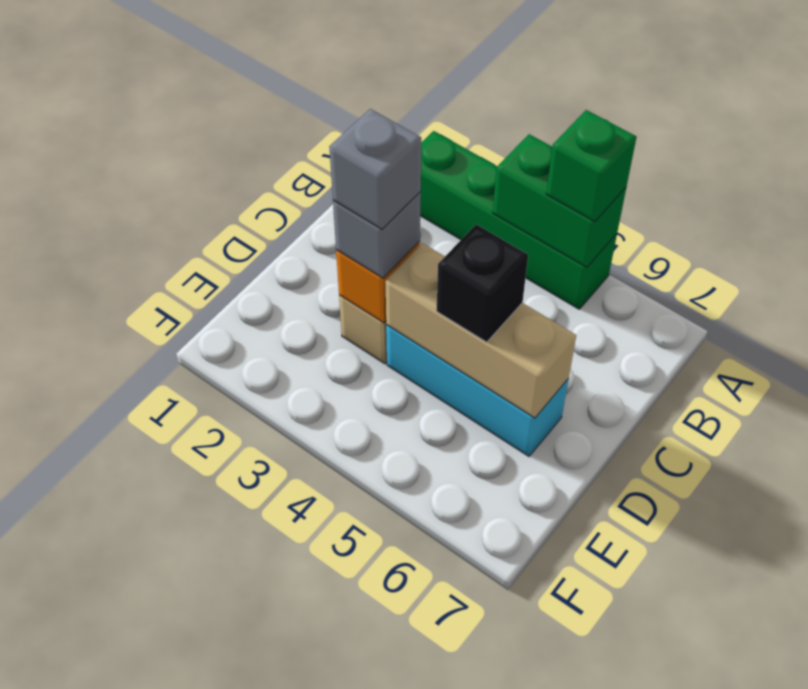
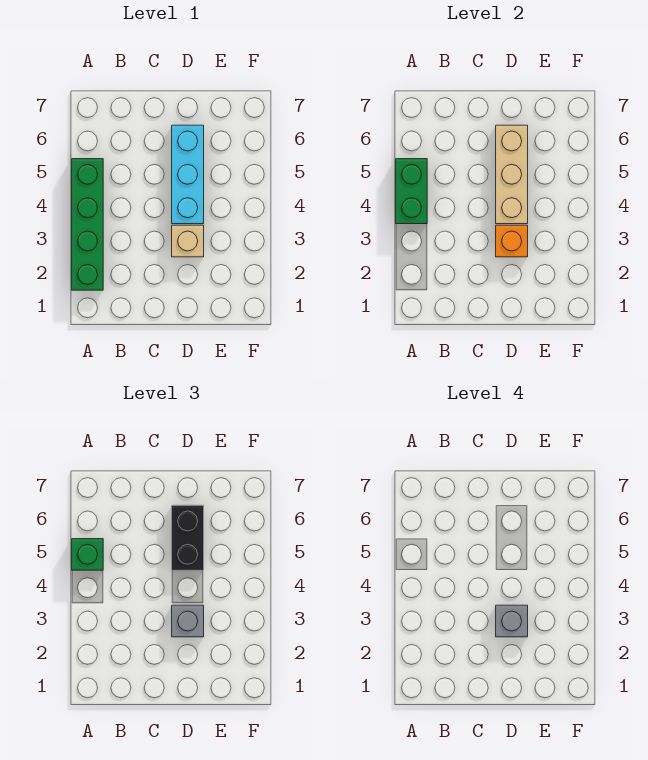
black brick D5 level 3 -> black brick D5:D6 level 3

